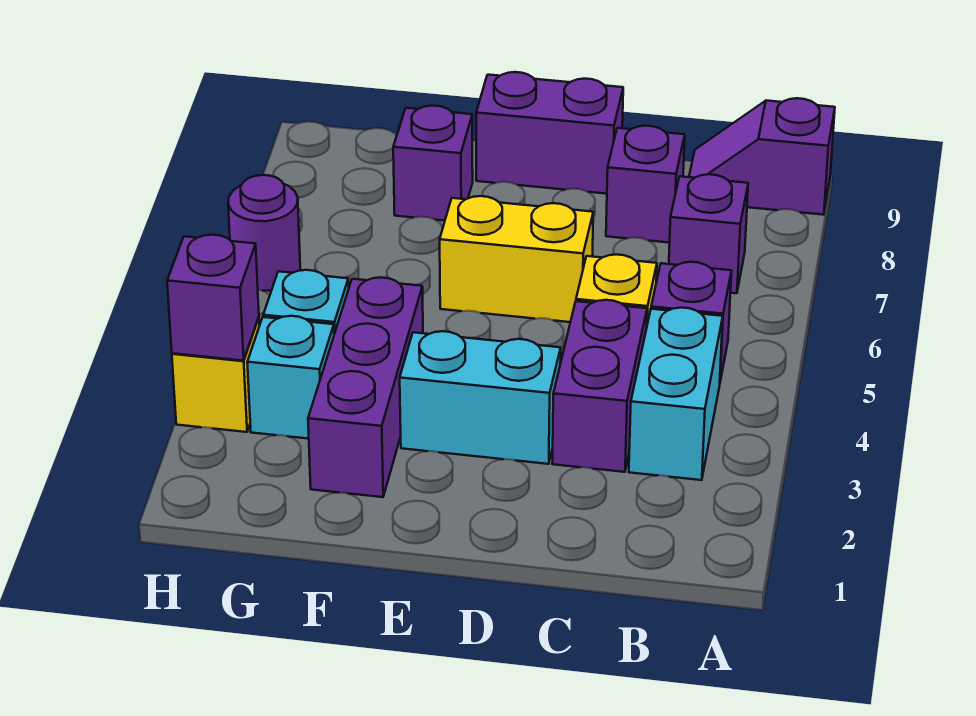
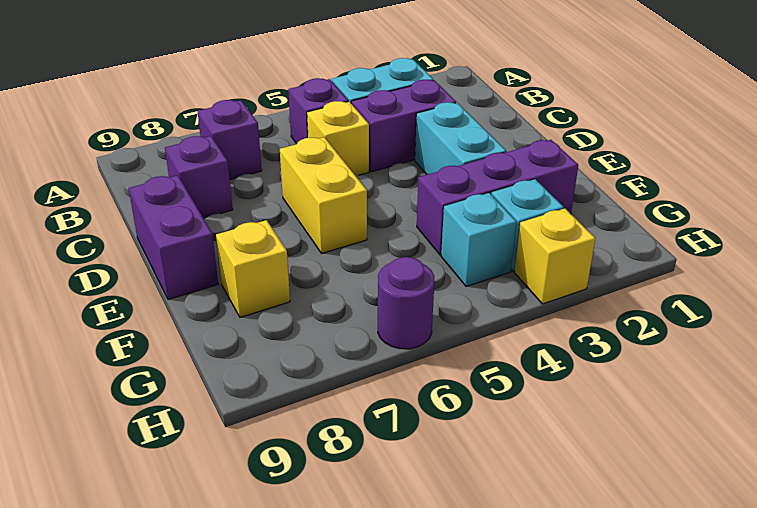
purple slope A9:B9 level 1 top A -> none
purple brick F8 level 1 -> yellow brick F8 level 1
purple brick H3 level 2 -> none

